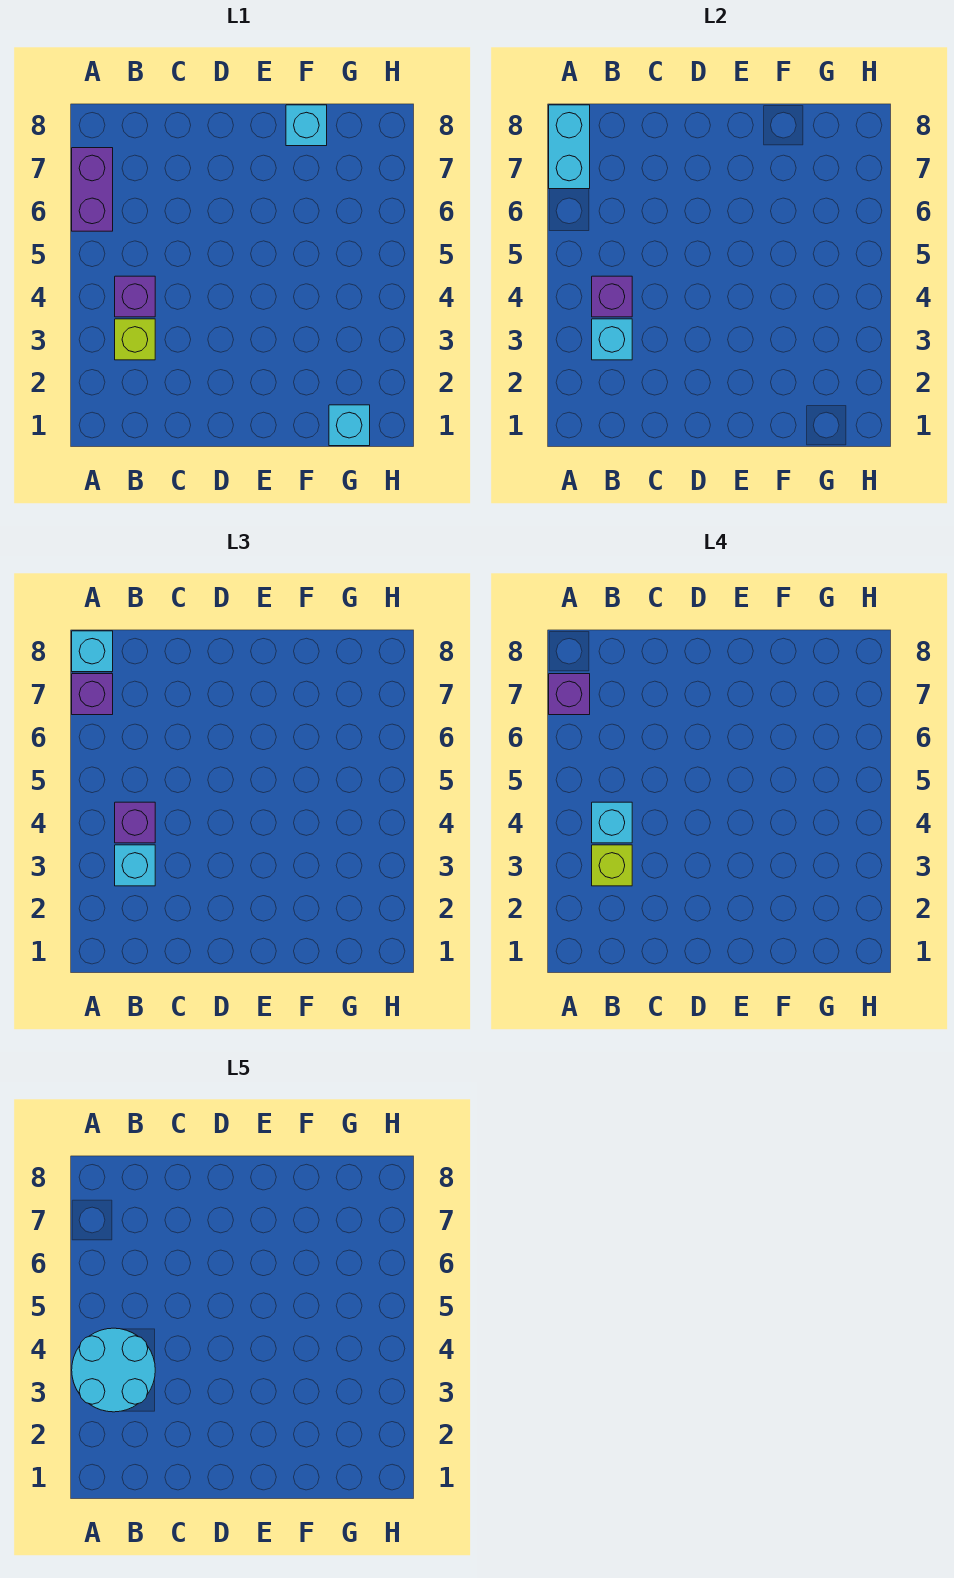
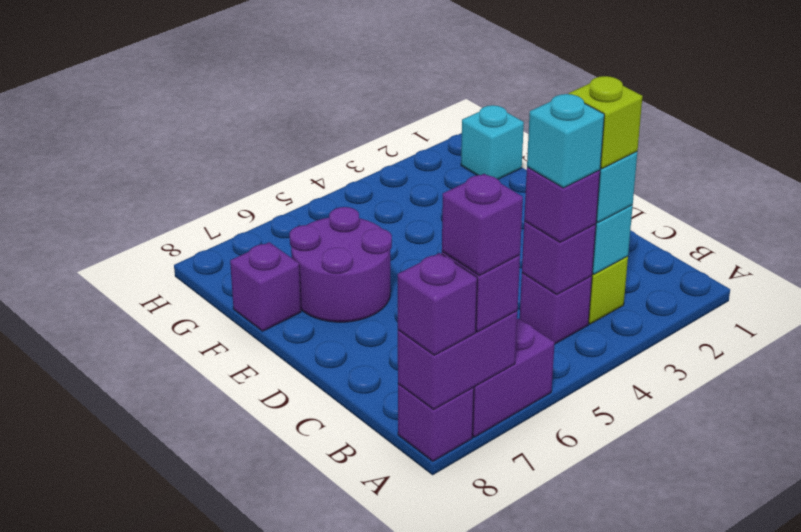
cyan round brick A3:B4 level 5 -> none
cyan brick A7:A8 level 2 -> purple brick A7:A8 level 2
none -> purple brick A8 level 1
cyan brick A8 level 3 -> purple brick A8 level 3
none -> purple round brick E6:F7 level 1
cyan brick F8 level 1 -> purple brick F8 level 1

